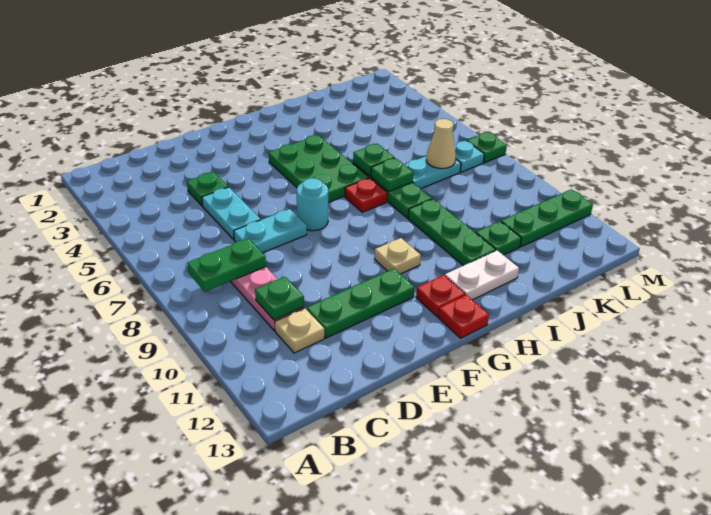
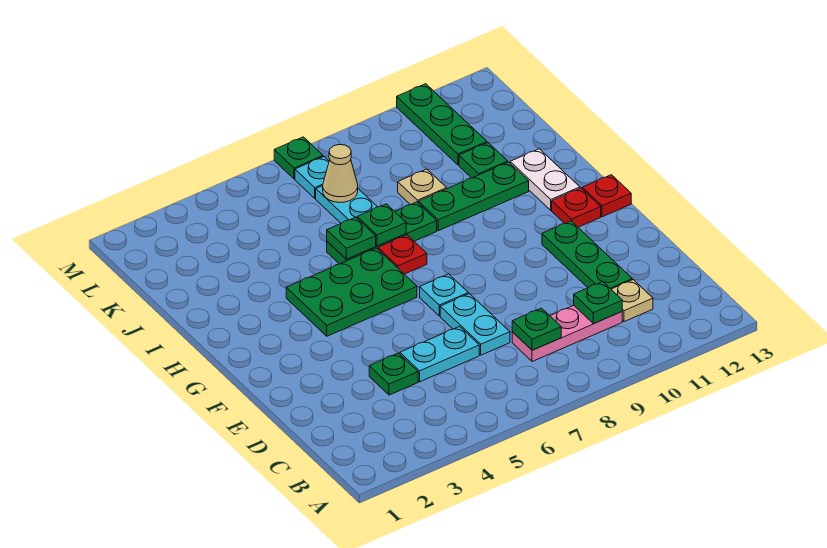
green plate B8:C8 level 2 -> green plate C8 level 2
cyan round brick F7 level 1 -> cyan plate F7 level 1
tan plate G10 level 1 -> tan plate J9 level 1

